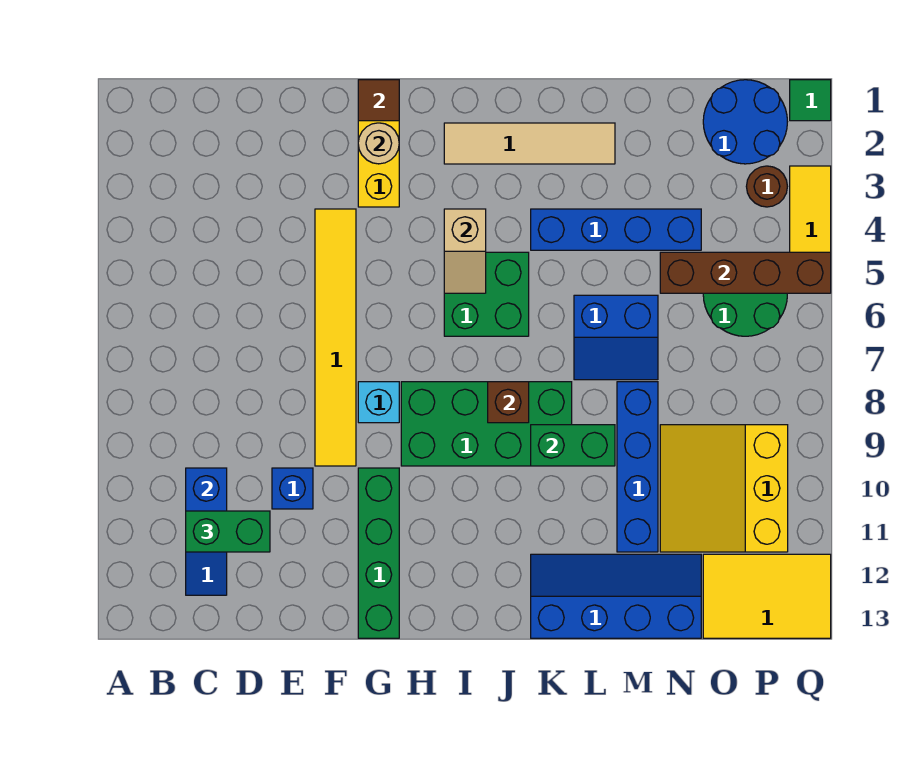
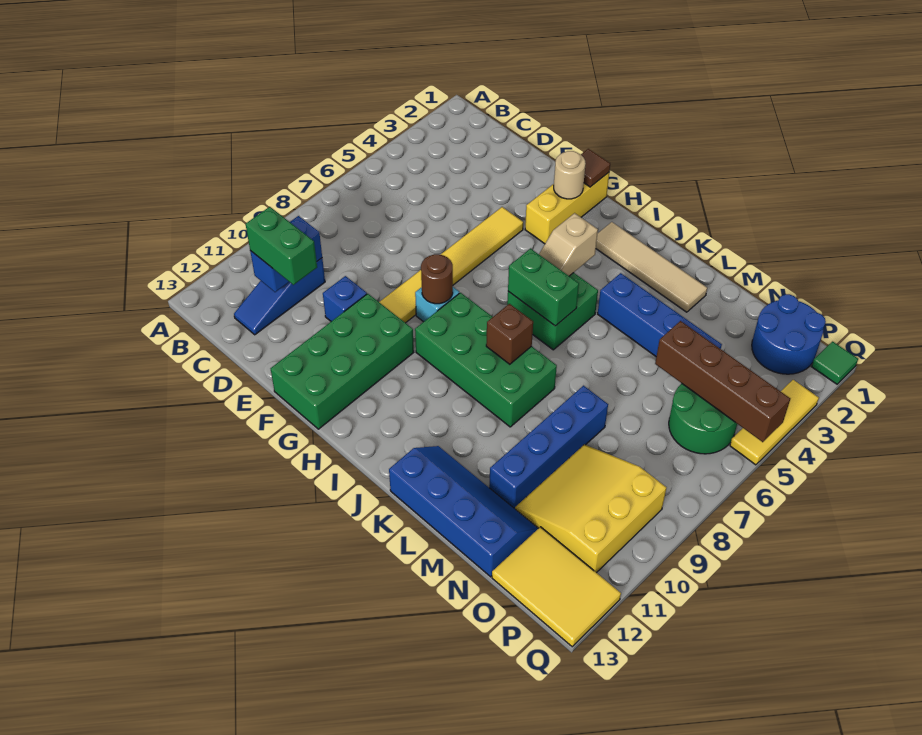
green brick G10:G13 level 1 -> green brick F10:G13 level 1
green brick K9:L9 level 2 -> green brick I6:J6 level 2
blue slope L6:M7 level 1 top 6 -> none
brown round brick P3 level 1 -> brown round brick G8 level 2

